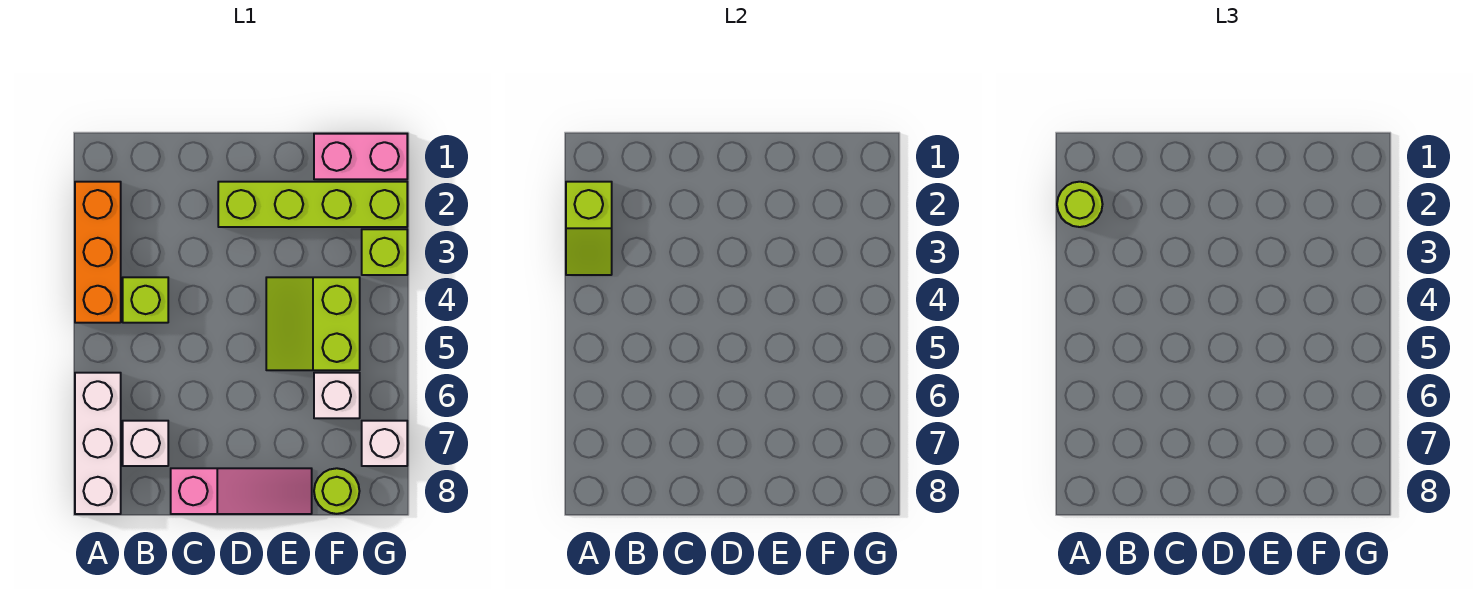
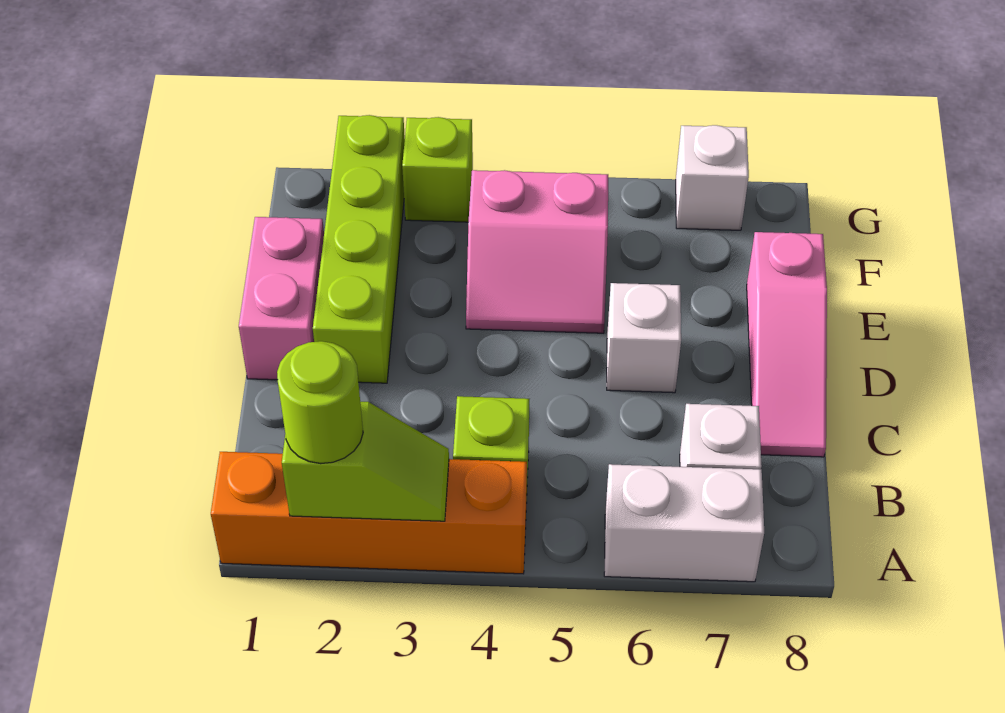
orange brick A2:A4 level 1 -> orange brick A1:A4 level 1
white brick A6:A8 level 1 -> white brick A6:A7 level 1
pink slope C8:E8 level 1 top C -> pink slope C8:E8 level 1 top E
lime slope E4:F5 level 1 top F -> pink slope E4:F5 level 1 top F
pink brick F1:G1 level 1 -> pink brick D1:E1 level 1
white brick F6 level 1 -> white brick D6 level 1
lime round brick F8 level 1 -> none

